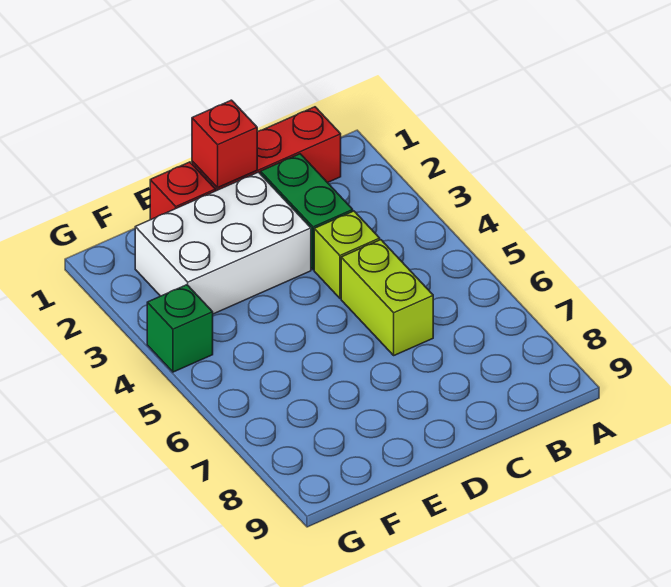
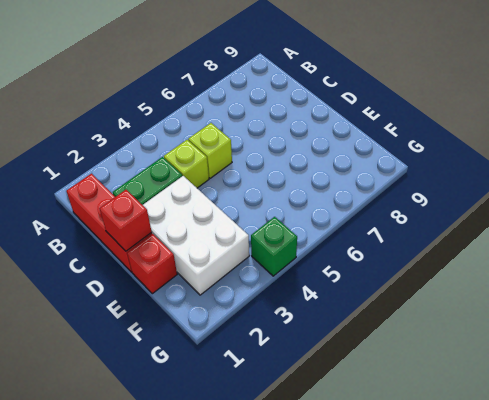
lime brick C5:C6 level 1 -> lime brick C5 level 1

